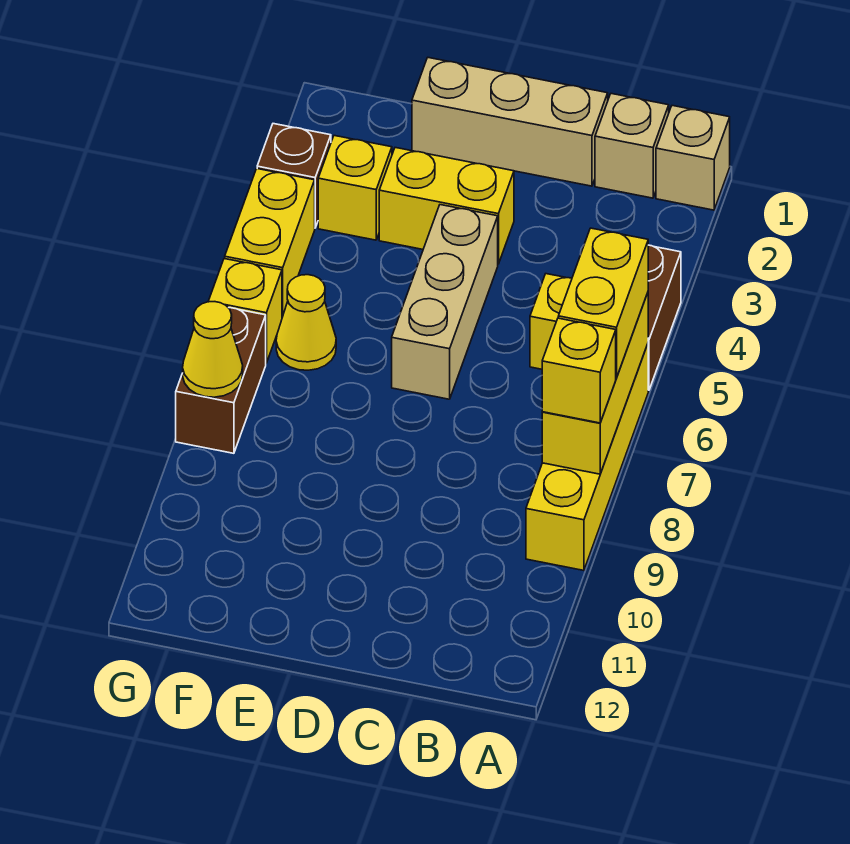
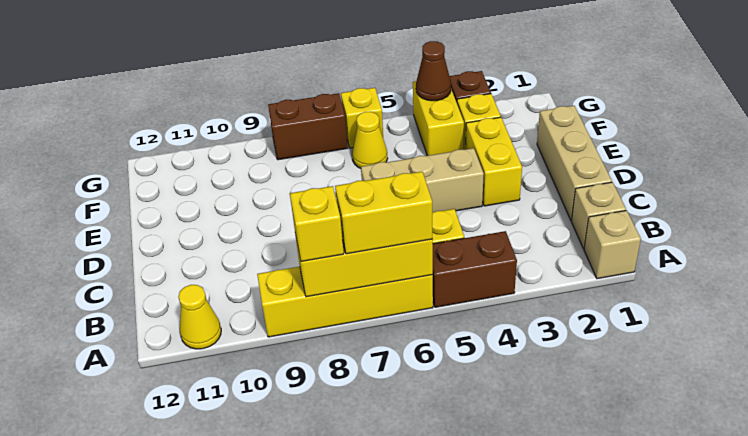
yellow brick G4:G5 level 1 -> yellow brick F4:G4 level 1
none -> brown cone G4 level 2
yellow cone G8 level 2 -> yellow cone A11 level 1

